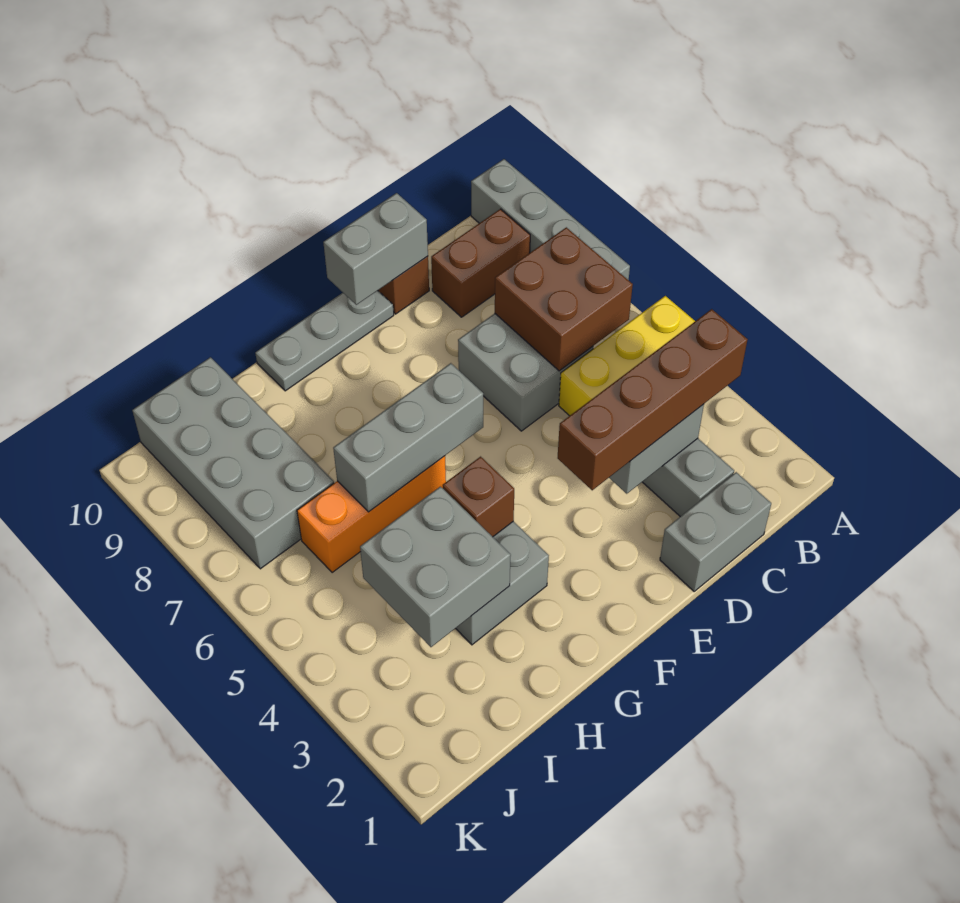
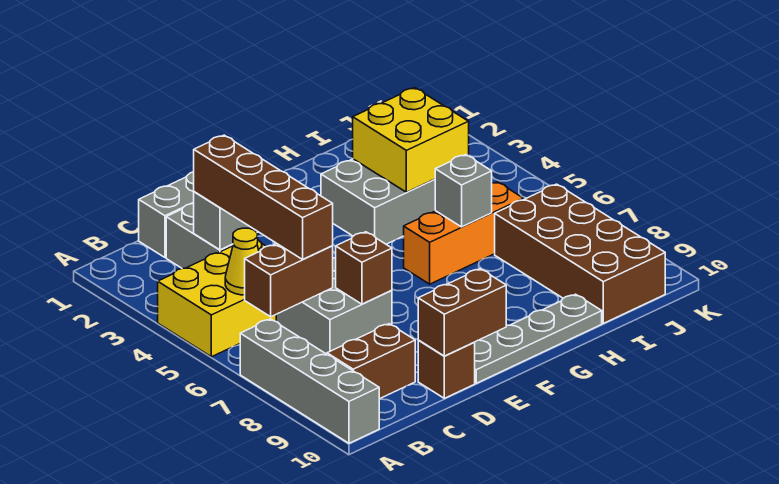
brown brick B3:E3 level 3 -> brown brick C3:C6 level 3
none -> yellow cone B5 level 2
brown brick B6:C7 level 2 -> brown brick B6:C6 level 2
grey brick D10:E10 level 2 -> brown brick D10:E10 level 2
grey plate E10:G10 level 1 -> grey plate E10:H10 level 1
grey brick F6:H6 level 2 -> grey brick H6 level 2
brown brick G4 level 2 -> brown brick D7 level 2
grey brick H3:I4 level 2 -> yellow brick H3:I4 level 2
grey brick I7:J10 level 1 -> brown brick I7:J10 level 1

